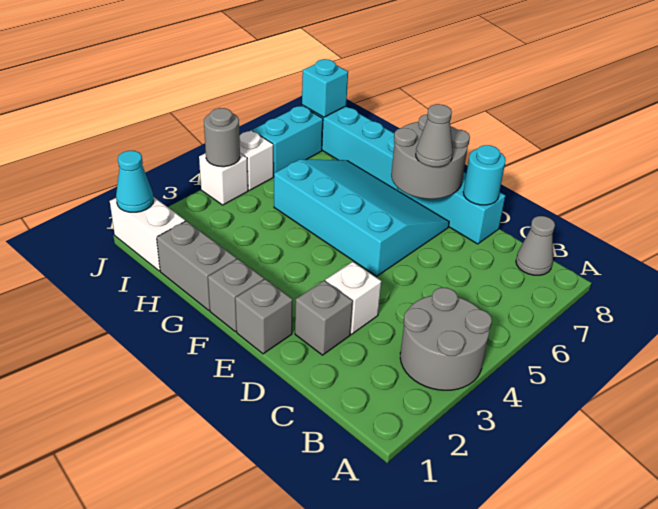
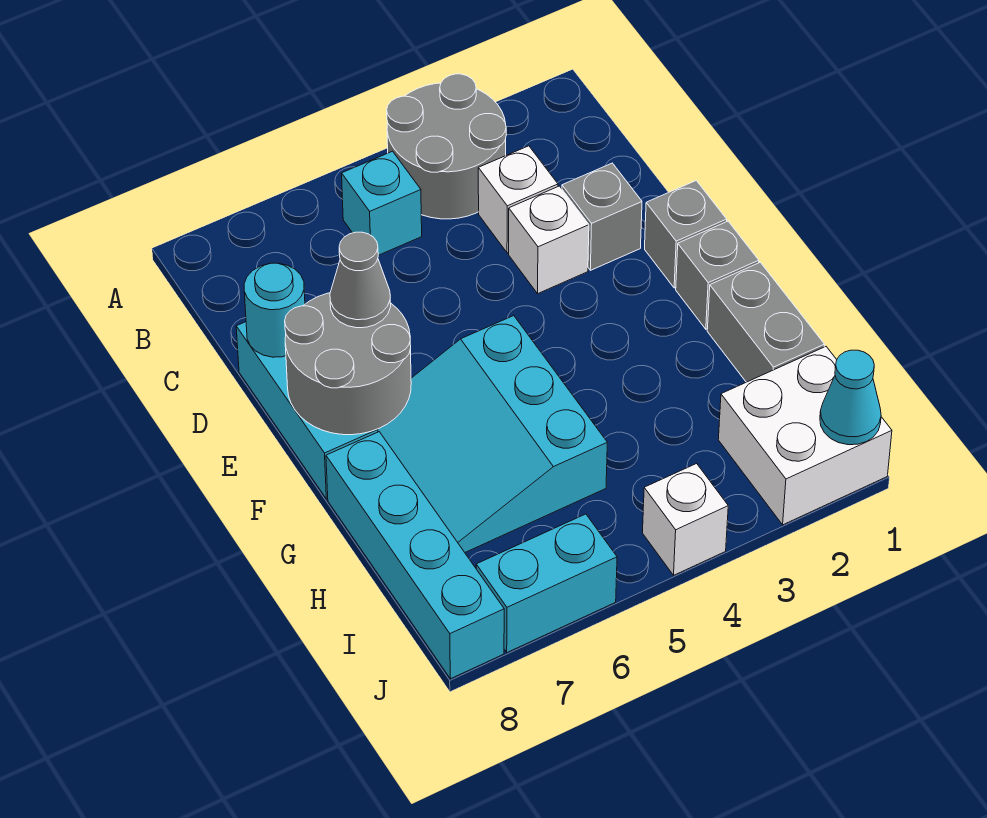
grey cone B8 level 1 -> none
cyan slope E5:H7 level 1 top 5 -> cyan slope F5:H7 level 1 top 5
white brick I1:J1 level 1 -> white brick I1:J2 level 1
grey round brick J4 level 2 -> none
white brick J5 level 1 -> white brick C3 level 1
cyan brick J8 level 2 -> cyan brick B5 level 1

